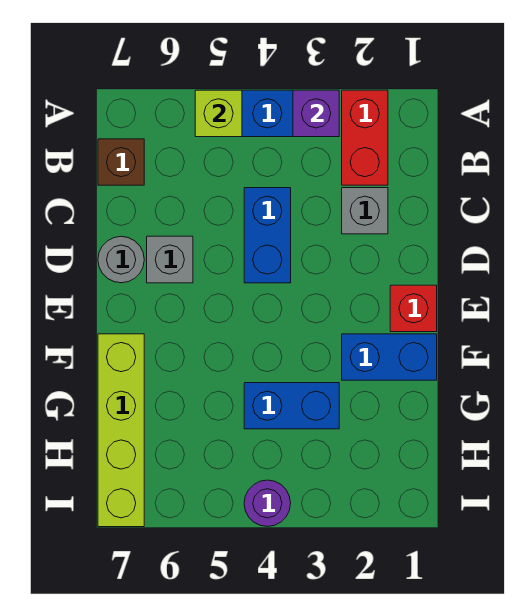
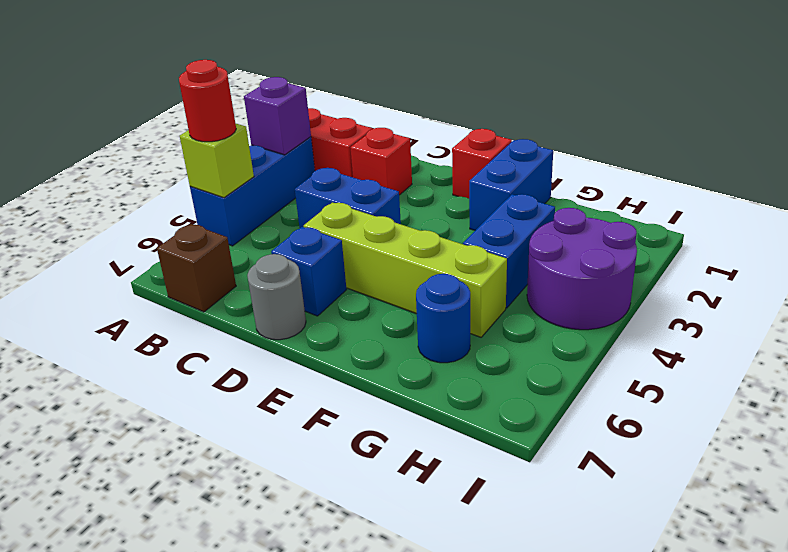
none -> red round brick A5 level 3
grey brick C2 level 1 -> red brick C2 level 1
grey brick D6 level 1 -> blue brick D6 level 1
lime brick F7:I7 level 1 -> lime brick D5:G5 level 1
none -> blue round brick G6 level 1
purple round brick I4 level 1 -> purple round brick H3:I4 level 1

